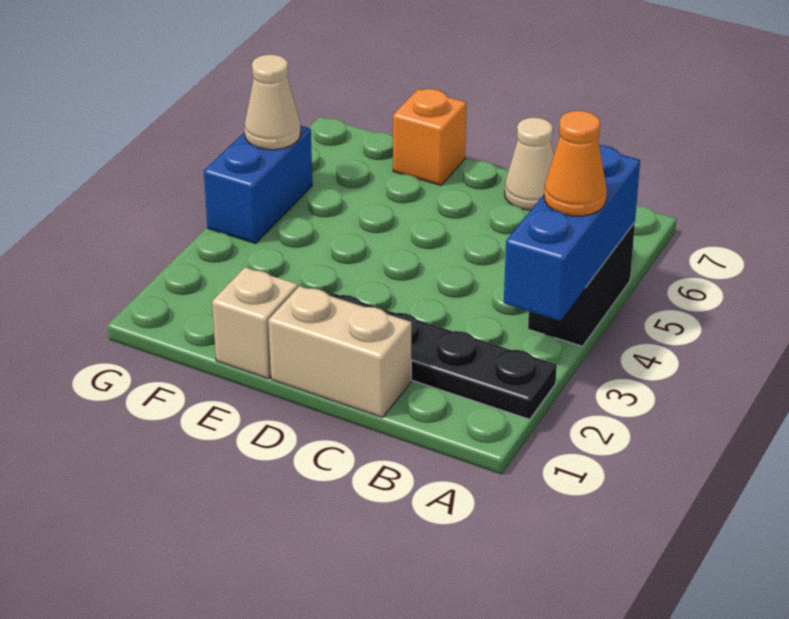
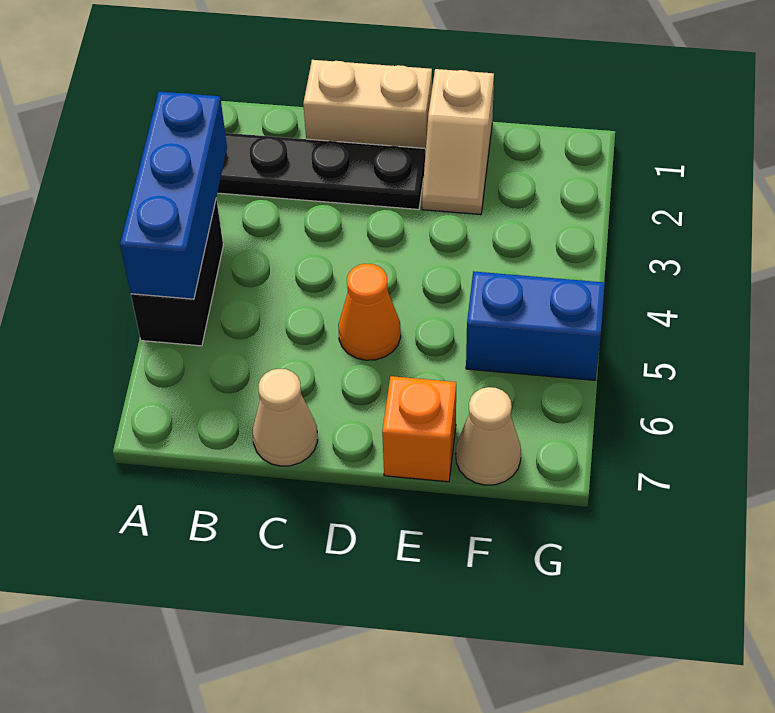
orange cone A4 level 3 -> orange cone D5 level 1
blue brick G4:G5 level 1 -> blue brick F5:G5 level 1
tan cone G5 level 2 -> tan cone F7 level 1

